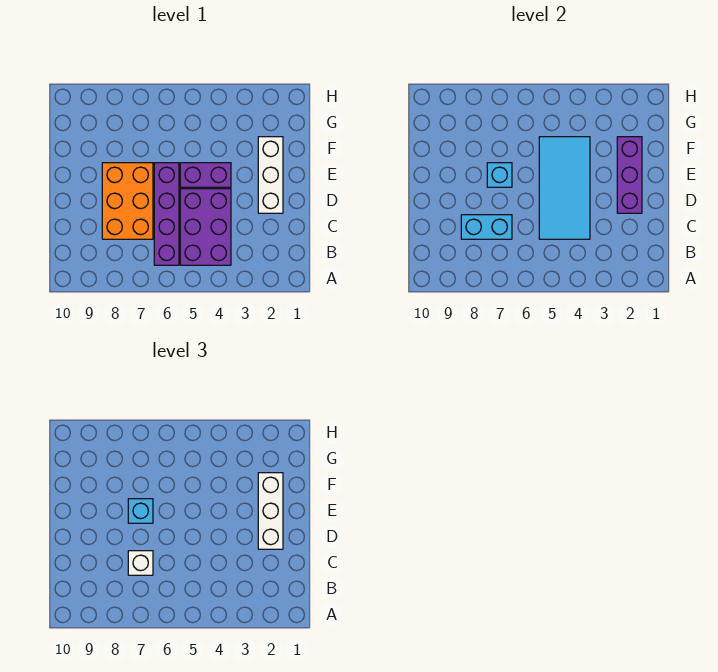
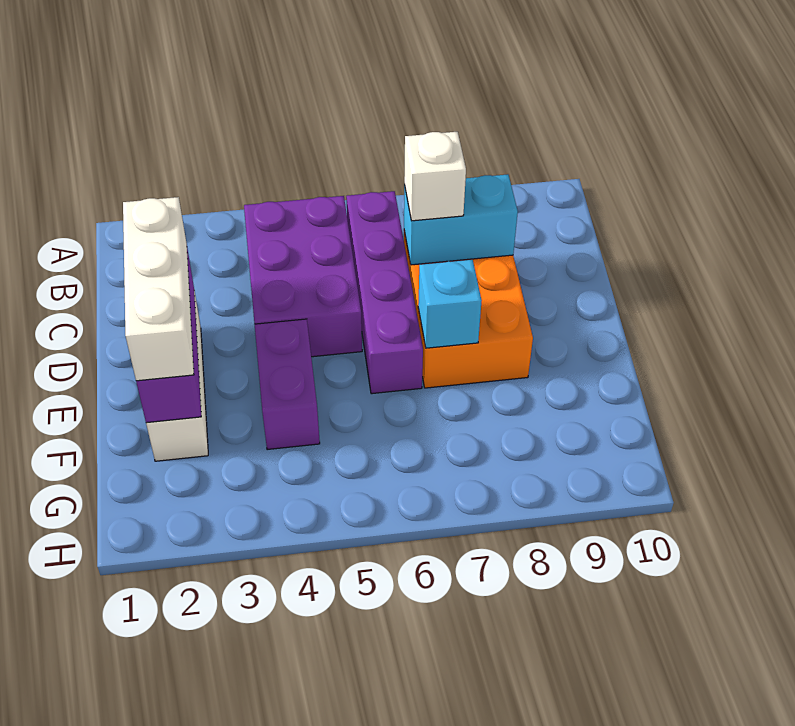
cyan tile C4:F5 level 2 -> none
purple brick E4:E5 level 1 -> purple brick E4:F4 level 1
cyan brick E7 level 3 -> none

